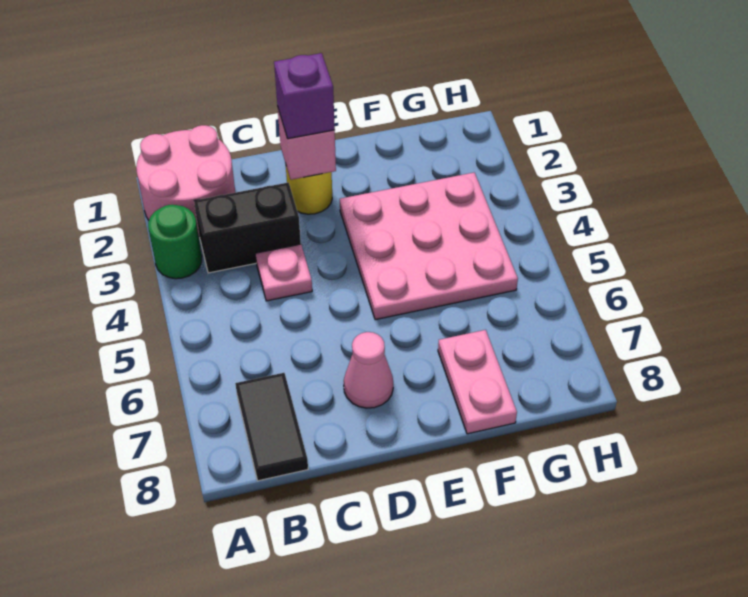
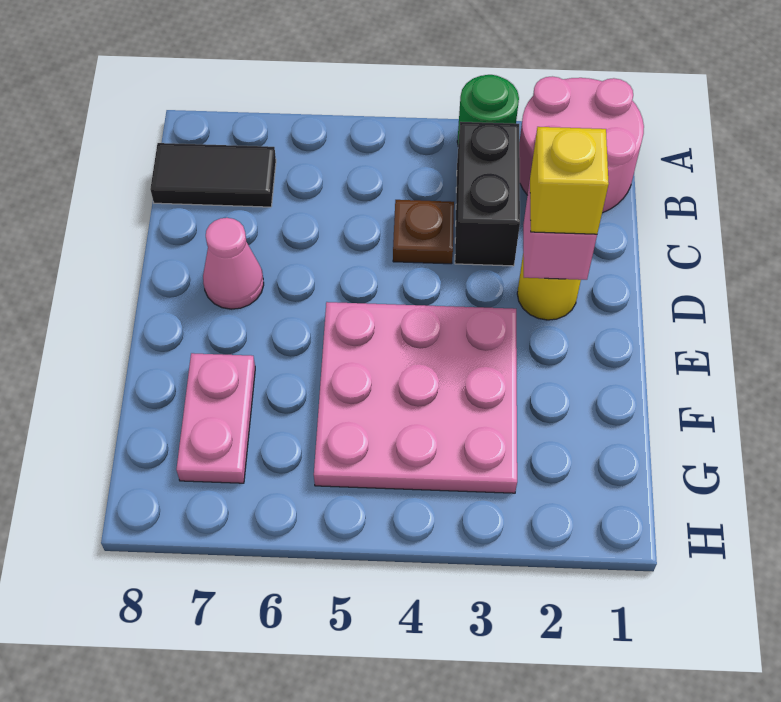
pink plate C4 level 1 -> brown plate C4 level 1
purple brick D2 level 3 -> yellow brick D2 level 3
pink plate F7:F8 level 1 -> pink plate F7:G7 level 1

